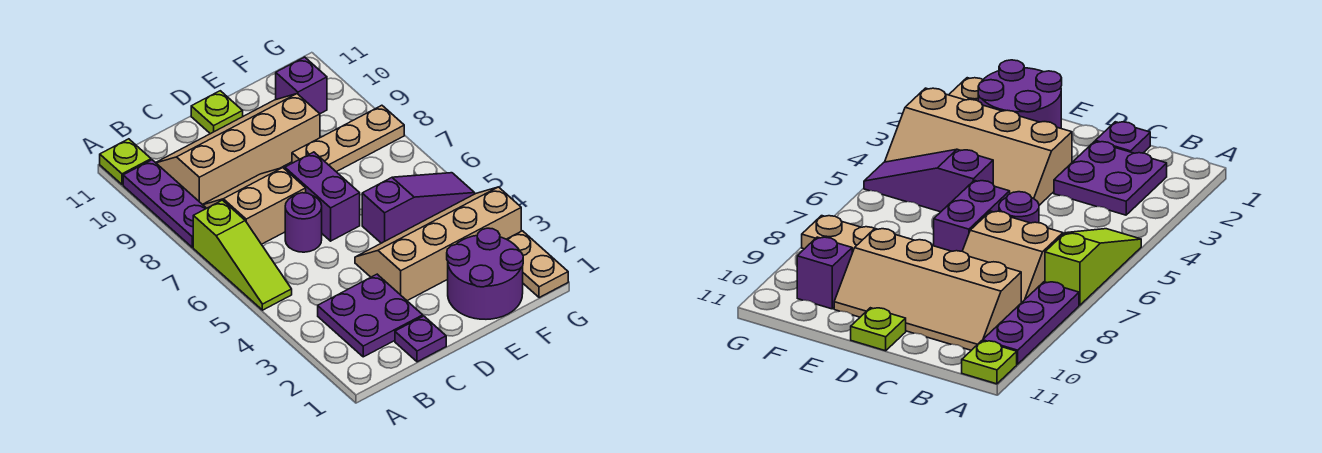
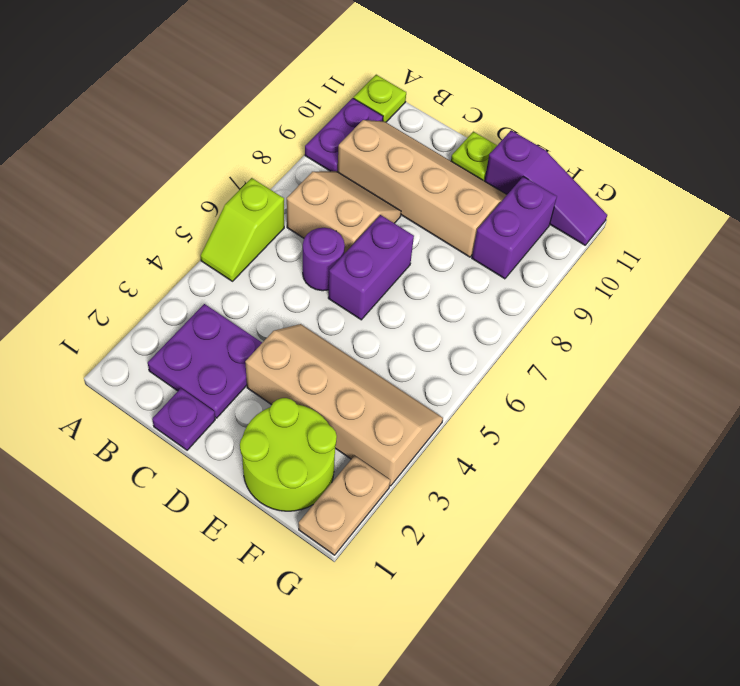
lime slope A5:A7 level 1 top 7 -> lime slope A5:A6 level 1 top 6
purple plate A8:A10 level 1 -> purple plate A9:A10 level 1
purple round brick E1:F2 level 1 -> lime round brick E1:F2 level 1
purple slope E5:G5 level 1 top E -> purple slope E11:G11 level 1 top E
tan plate E8:G8 level 1 -> none
purple brick F10 level 1 -> purple brick F9:F10 level 1

